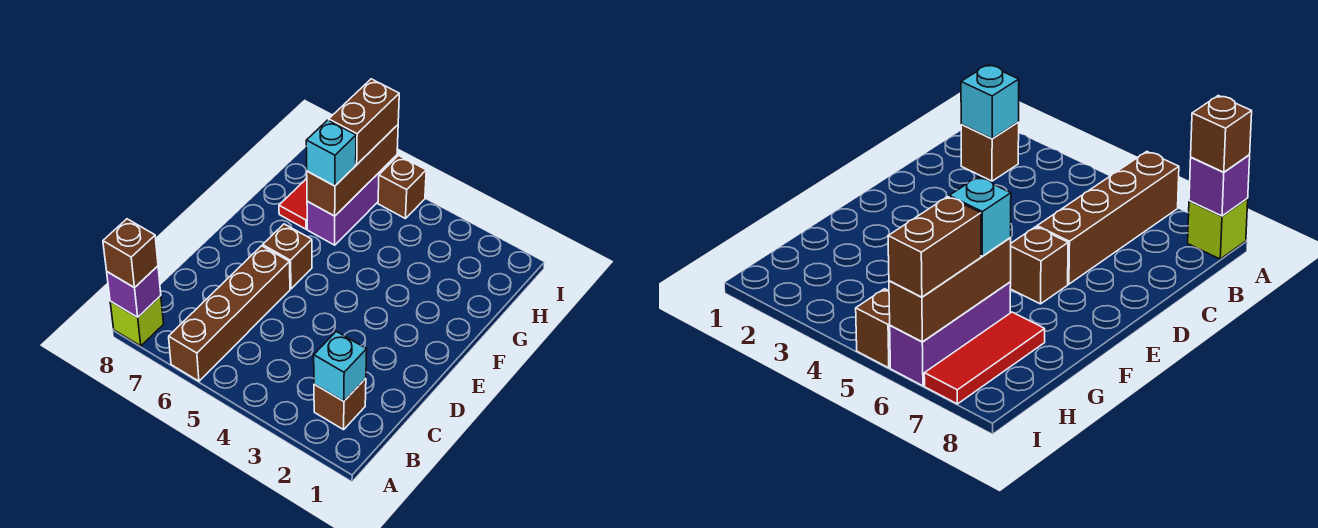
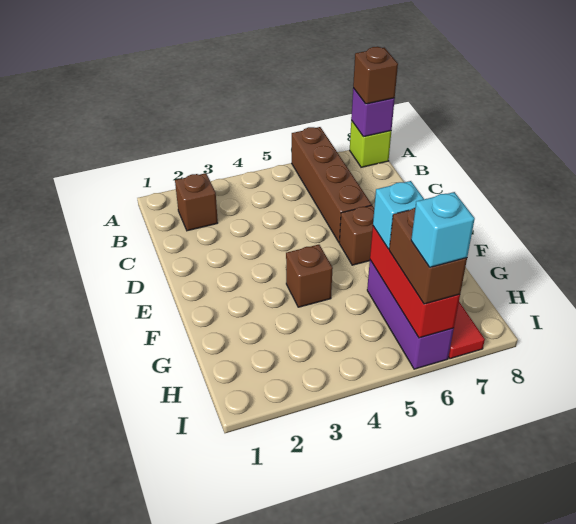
cyan brick B2 level 2 -> cyan brick I6 level 4
brown brick G6:I6 level 2 -> red brick G6:I6 level 2
brown brick I5 level 1 -> brown brick F4 level 1

